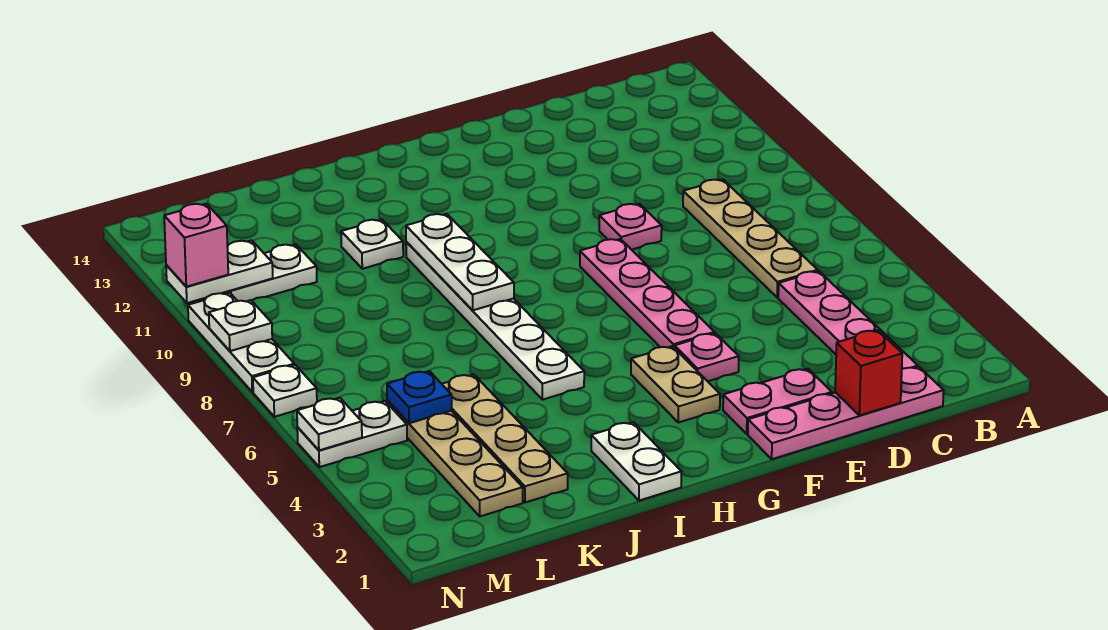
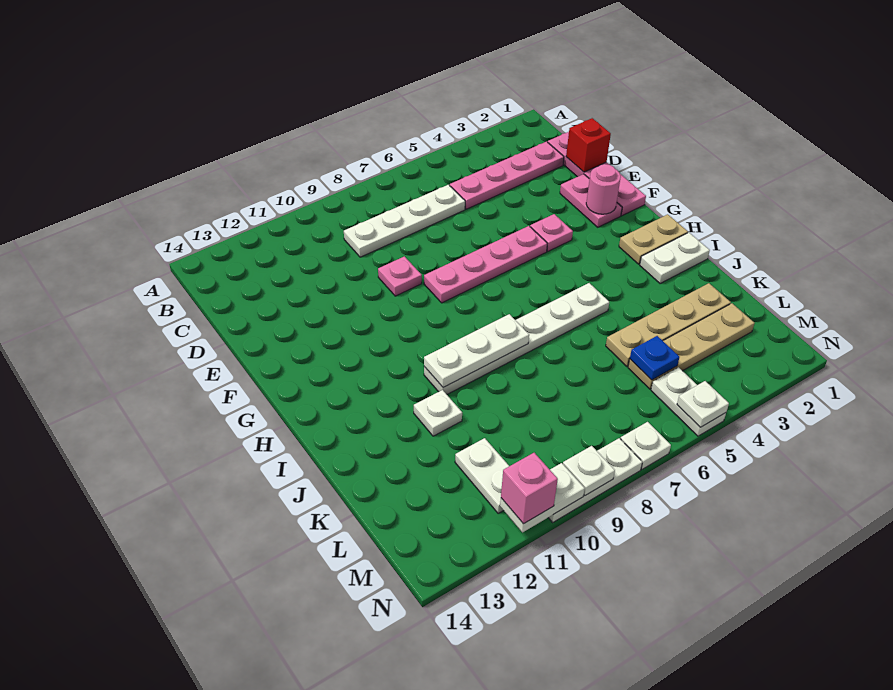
tan plate C6:C9 level 1 -> white plate C6:C9 level 1
none -> pink round brick F2 level 2
tan plate G3:G4 level 1 -> tan plate H1:H2 level 1
white plate M11:N11 level 2 -> white plate N10:N11 level 2

